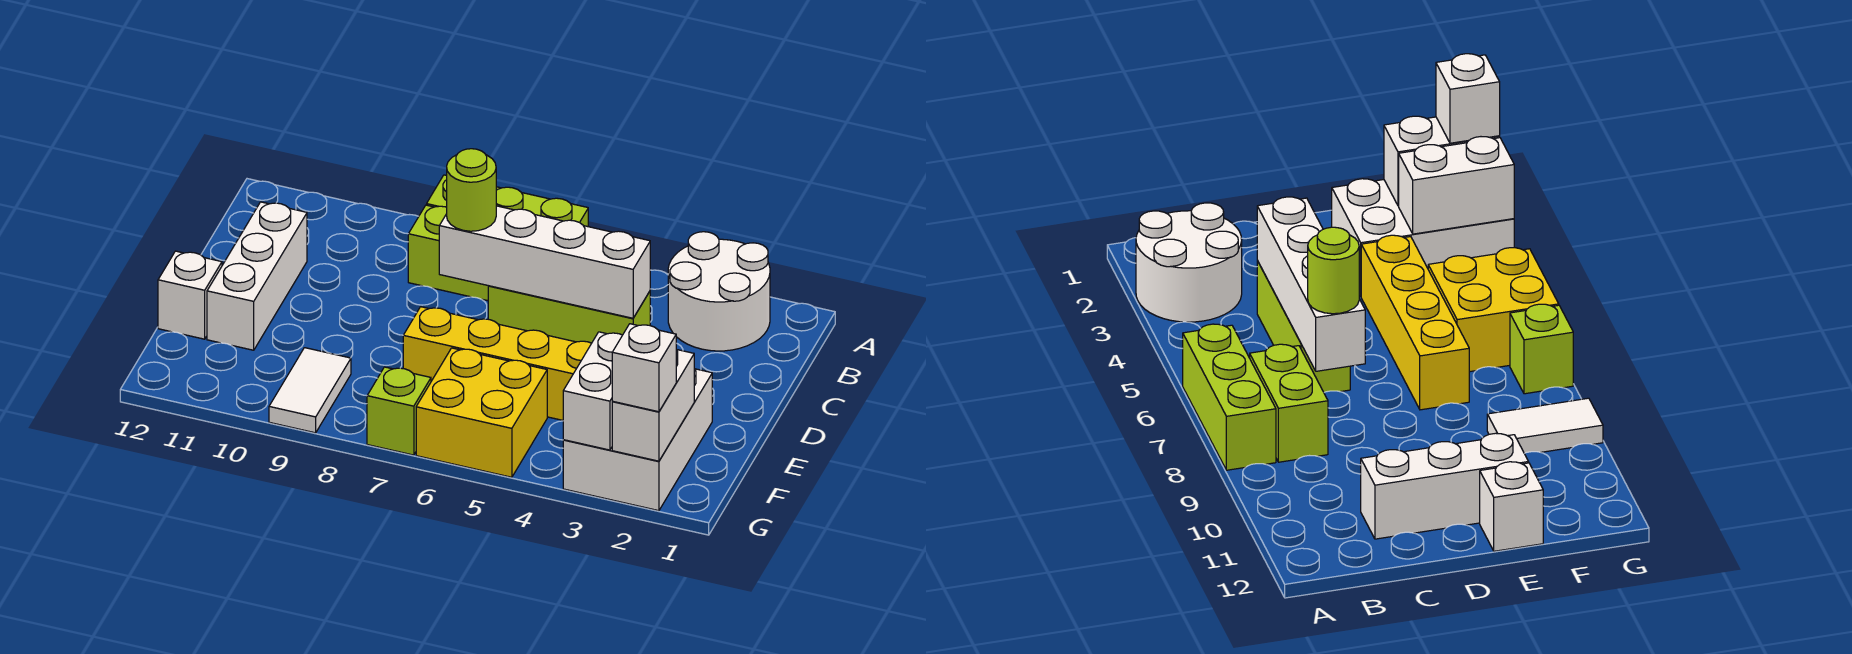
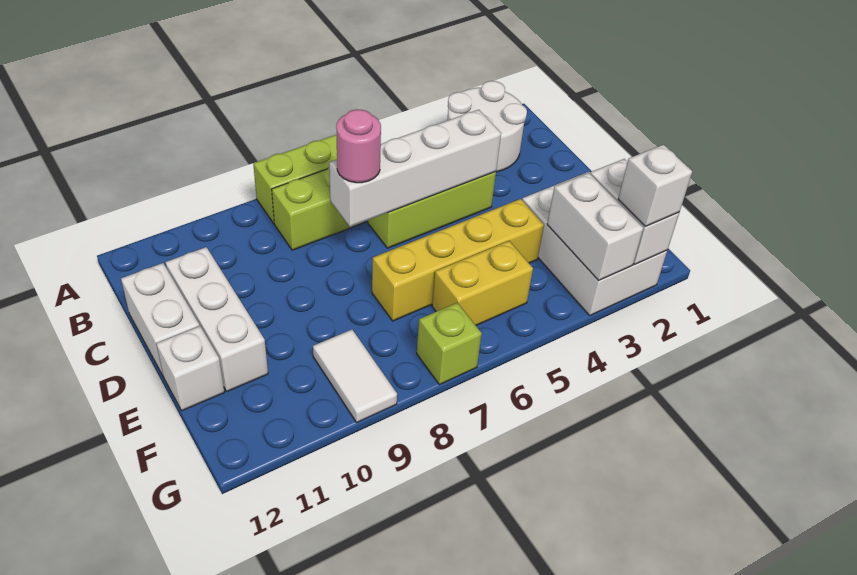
lime round brick C7 level 3 -> pink round brick C7 level 3
none -> white brick C12:D12 level 1
yellow brick F5:G6 level 1 -> yellow brick F5:F6 level 1

